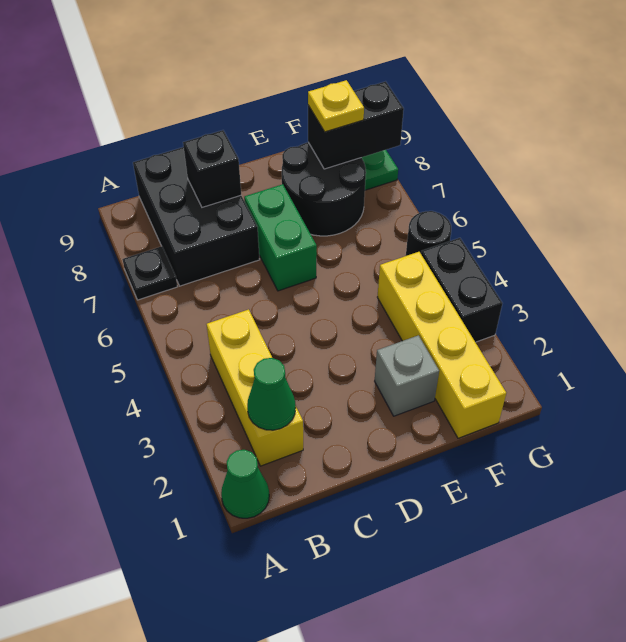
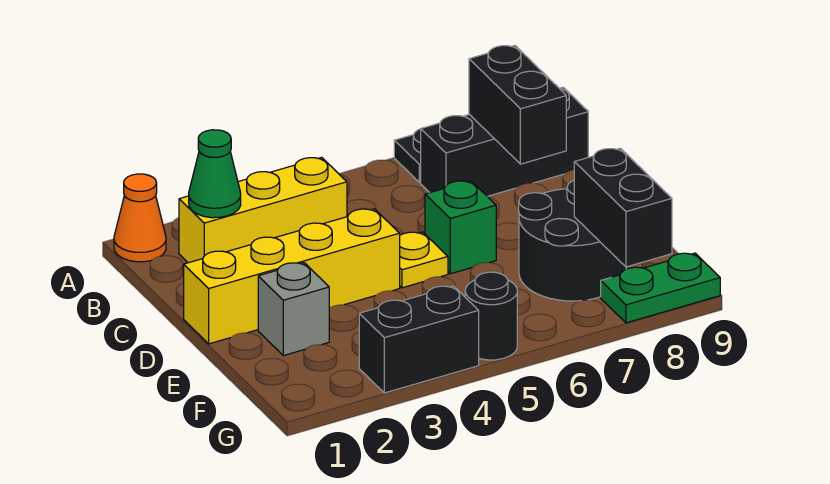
green cone A1 level 1 -> orange cone A1 level 1
black brick B7:C9 level 1 -> black brick B7:B9 level 1
black brick C8 level 2 -> black brick B8:C8 level 2
green brick D6:D7 level 1 -> green brick D6 level 1
yellow brick F1:F4 level 1 -> yellow brick D1:D4 level 1
yellow plate F8 level 3 -> yellow plate D5 level 1

